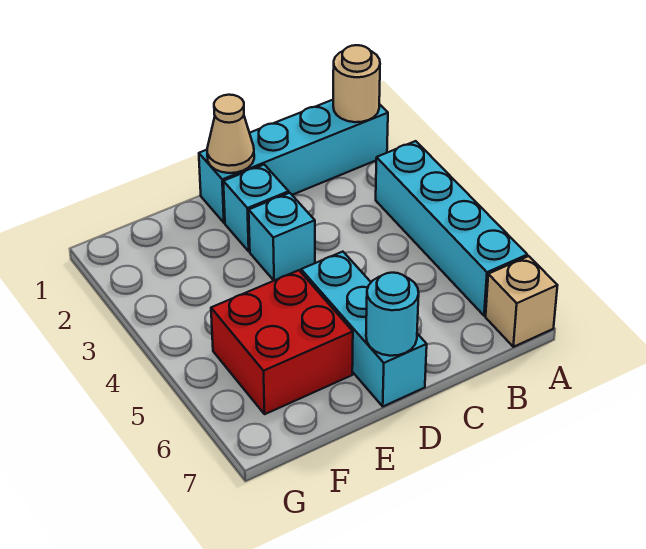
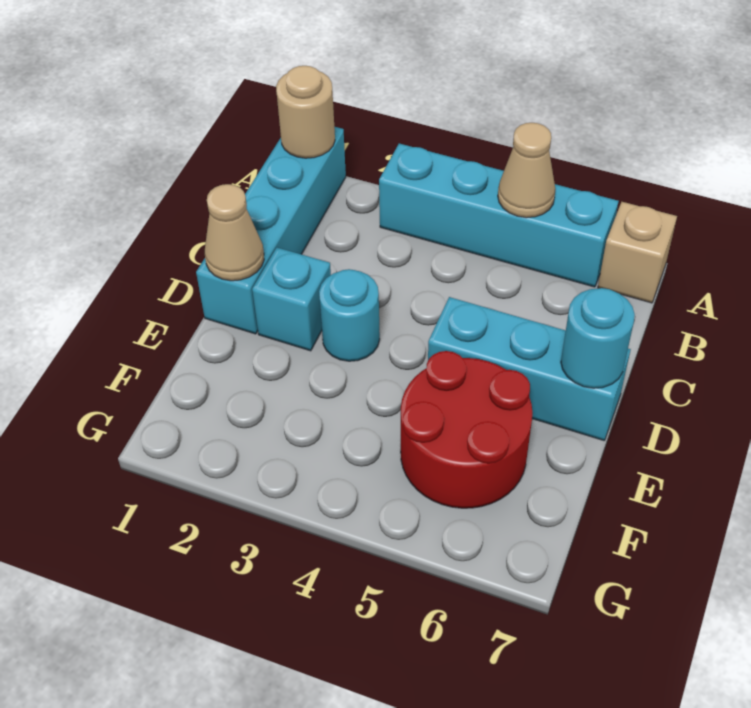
none -> tan cone A5 level 2
cyan brick D3 level 1 -> cyan round brick D3 level 1
red brick E5:F6 level 1 -> red round brick E5:F6 level 1

